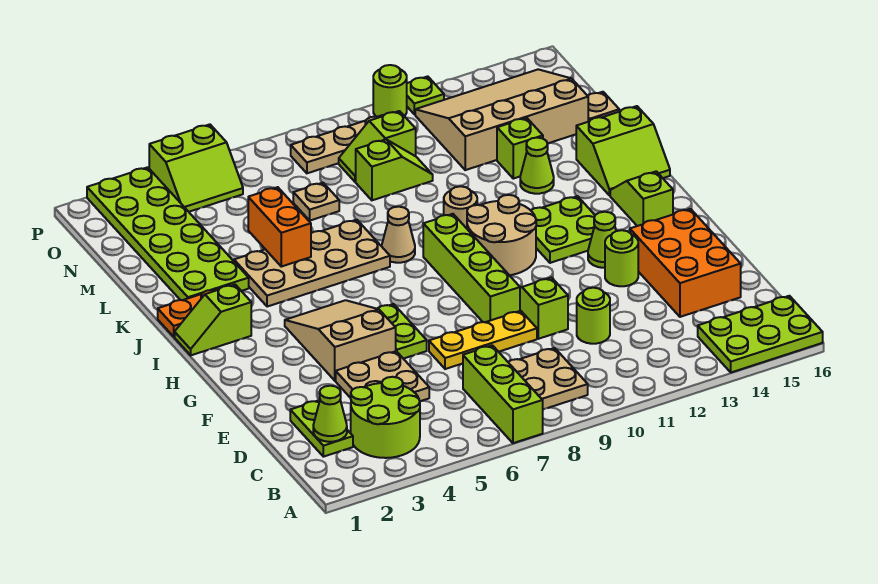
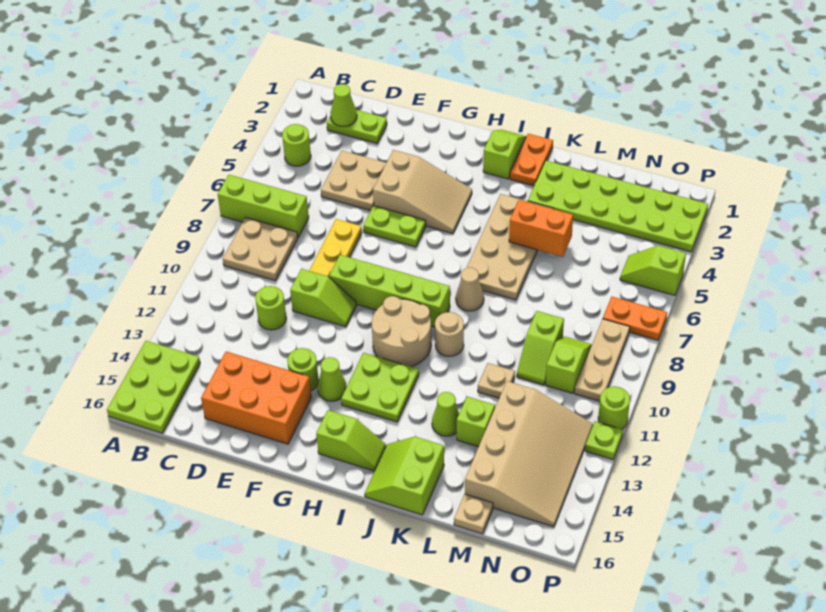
lime round brick B3:C4 level 1 -> lime round brick B4 level 1
tan plate M7 level 1 -> tan plate L11 level 1
lime slope O4:P5 level 1 top P -> lime slope O5:P5 level 1 top P
none -> orange plate O7:P7 level 1

